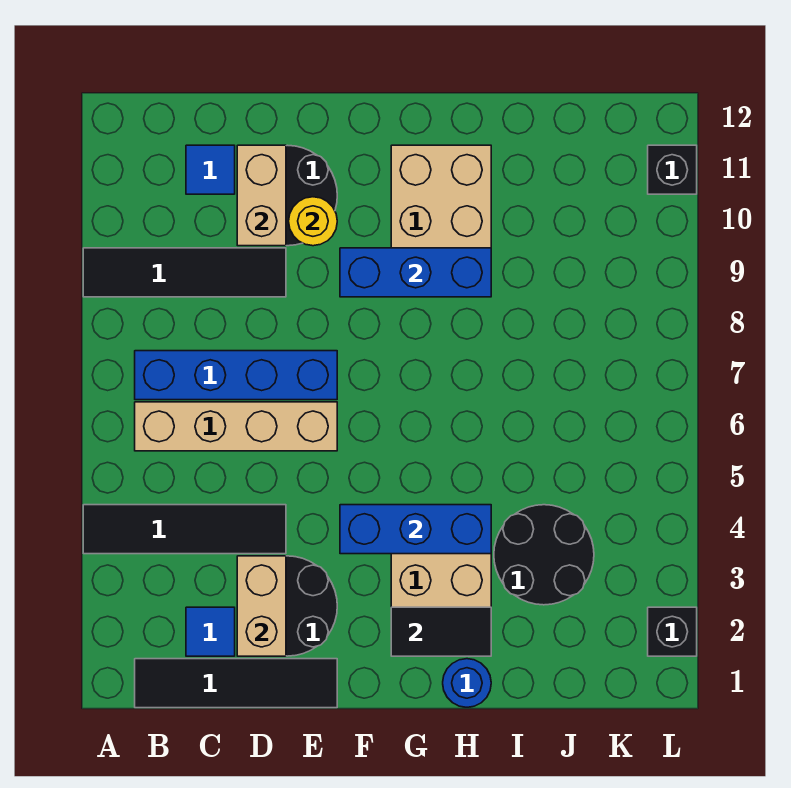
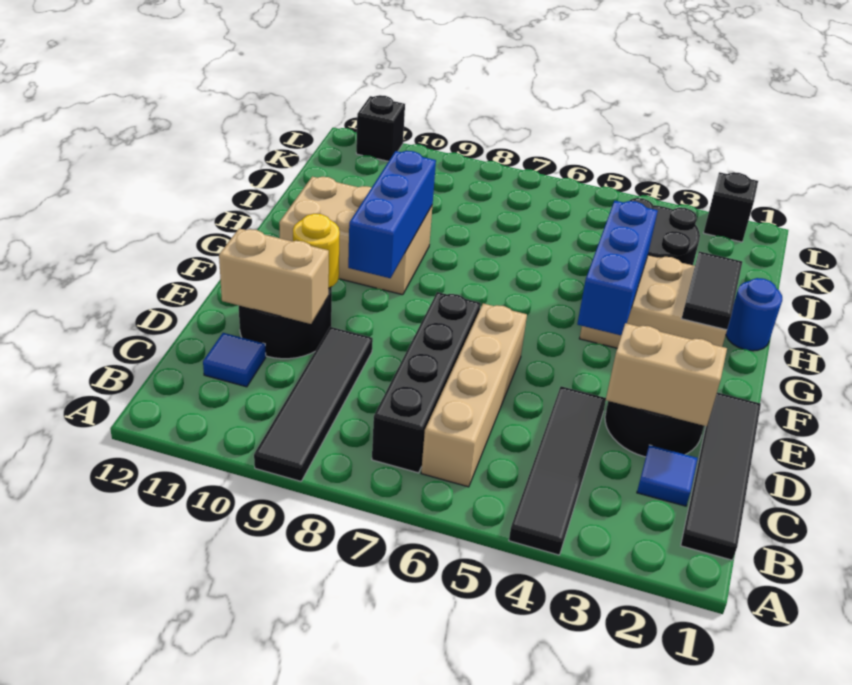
blue brick B7:E7 level 1 -> black brick B7:E7 level 1

